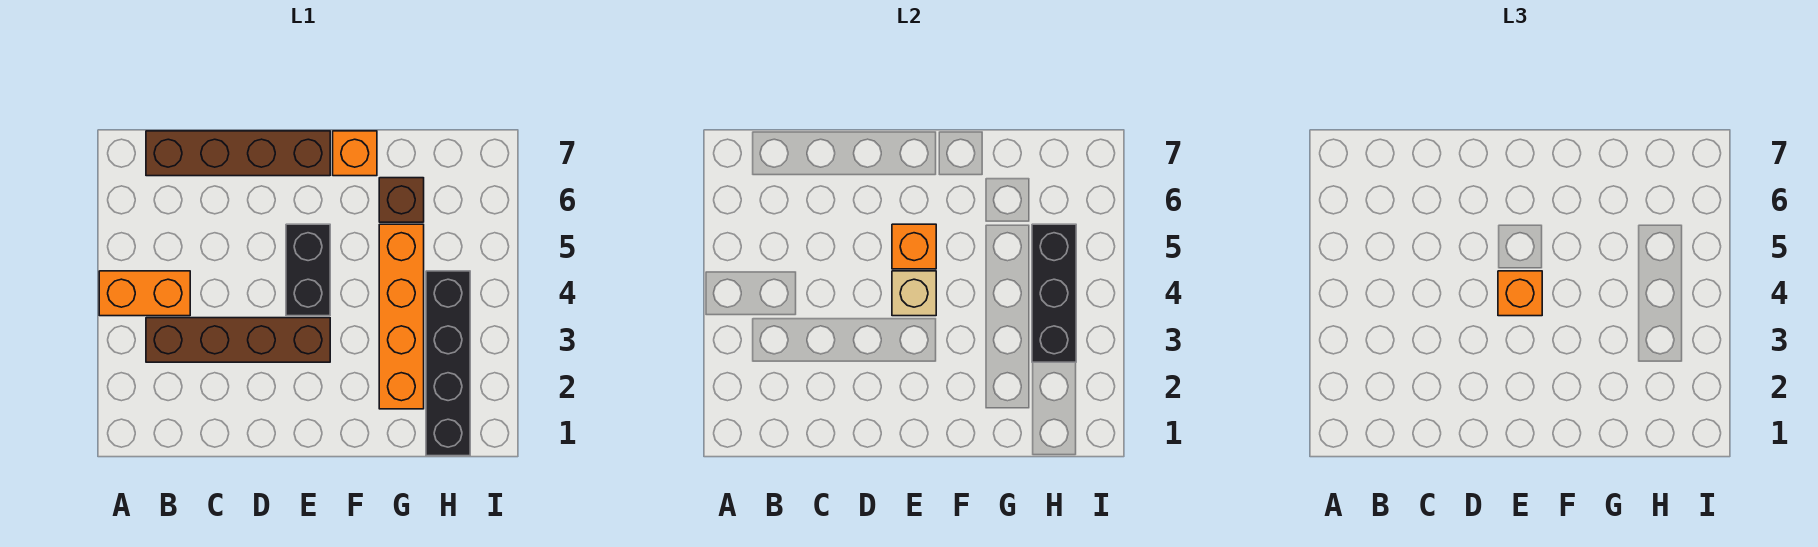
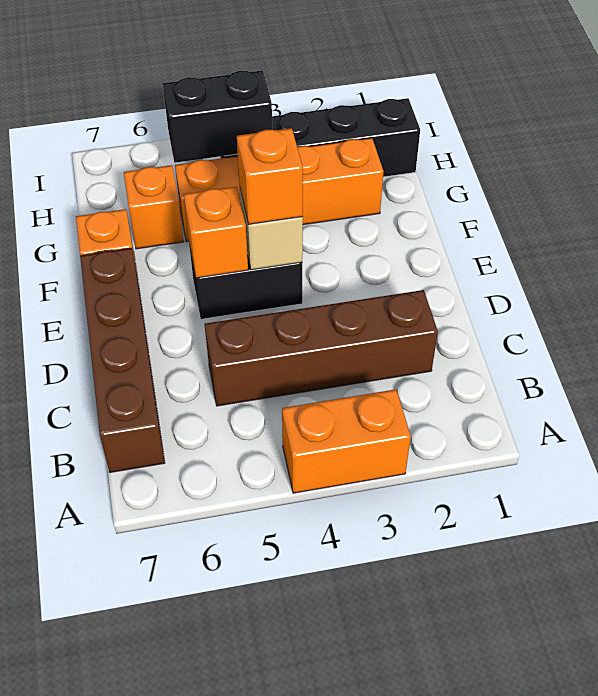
orange brick A4:B4 level 1 -> orange brick A3:A4 level 1
brown brick B3:E3 level 1 -> brown brick C2:C5 level 1
brown brick G6 level 1 -> orange brick G6 level 1
black brick H3:H5 level 2 -> black brick H4:H5 level 2

